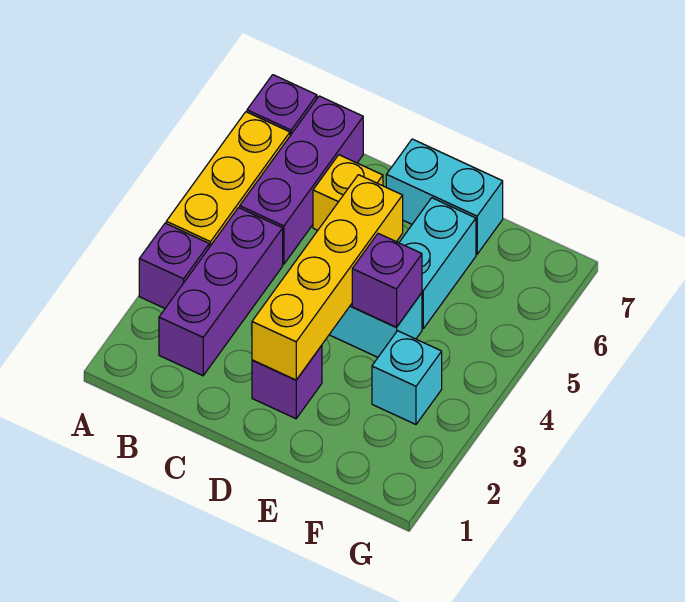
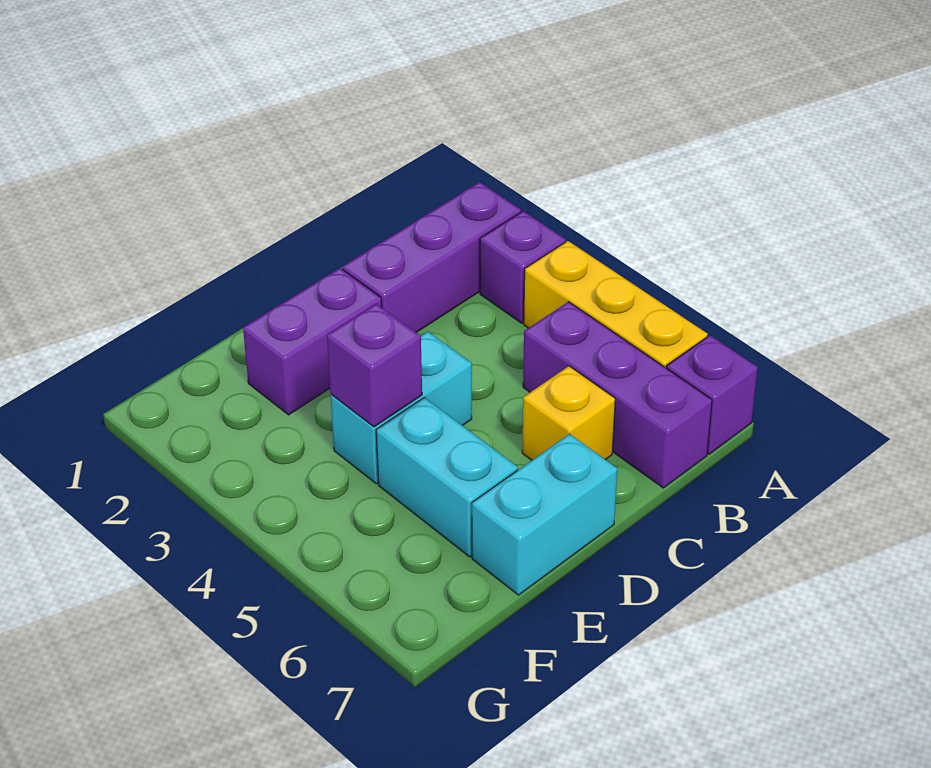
purple brick B2:B4 level 1 -> purple brick A2:C2 level 1
purple brick D2 level 1 -> purple brick D2:E2 level 1
yellow brick D2:D5 level 2 -> none
cyan brick F3 level 1 -> none

